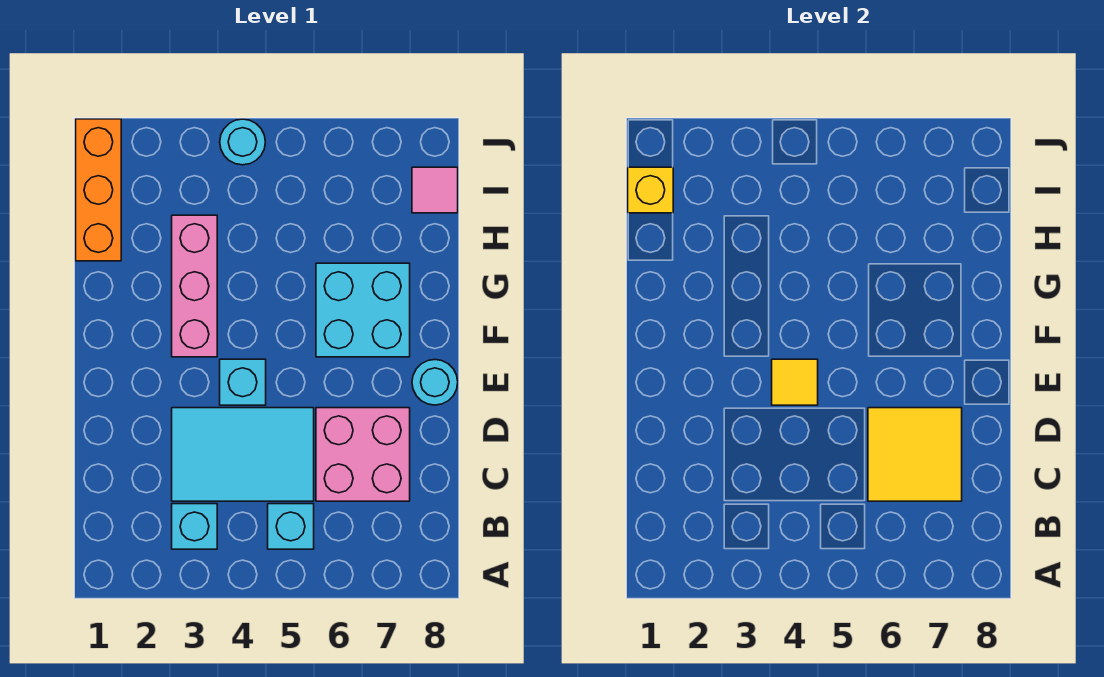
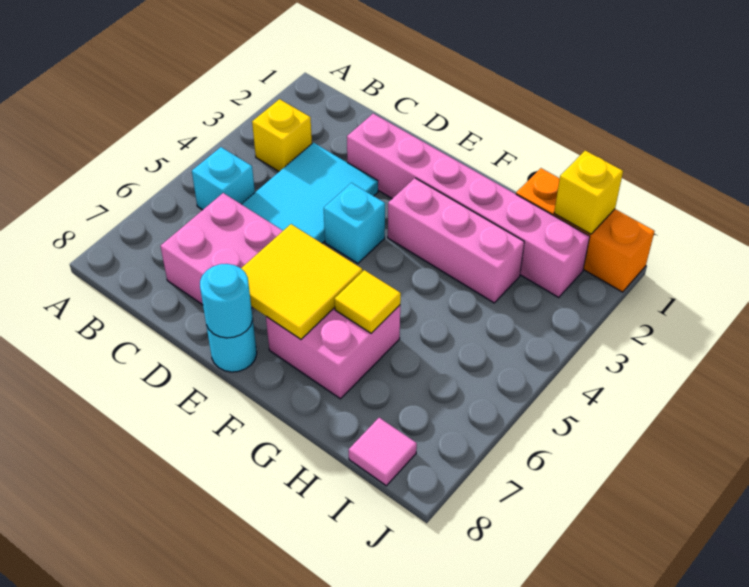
cyan brick B3 level 1 -> yellow brick B3 level 1
yellow tile C6:D7 level 2 -> yellow tile E6:F7 level 2
none -> pink brick D2:I2 level 1
yellow tile E4 level 2 -> yellow tile G6 level 2
cyan brick F6:G7 level 1 -> pink brick F6:G7 level 1
cyan round brick J4 level 1 -> cyan round brick E8 level 2

